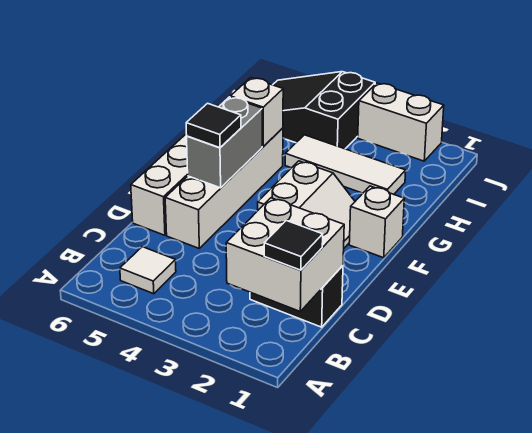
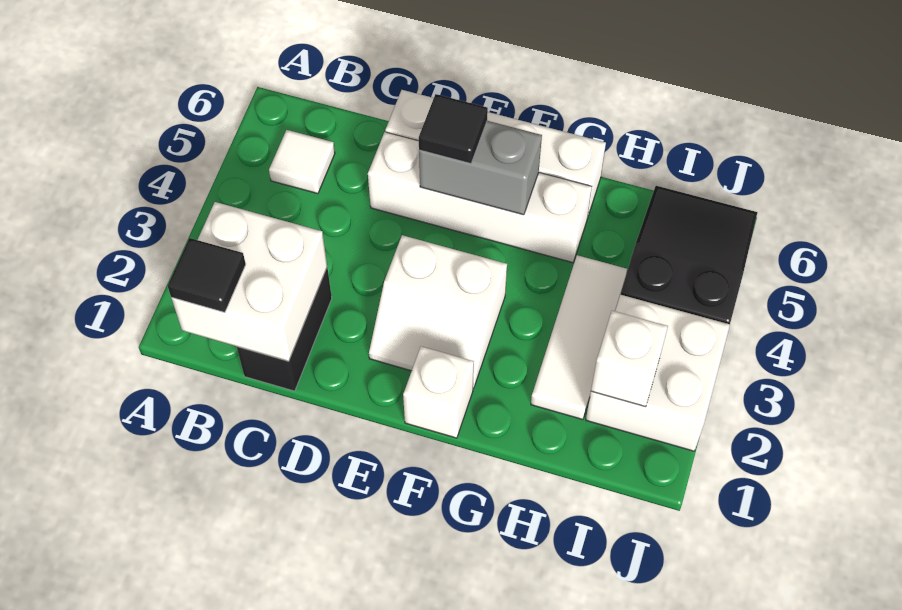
white brick G5 level 2 -> white brick I2 level 2
white brick J2:J3 level 1 -> white brick I2:J3 level 1

